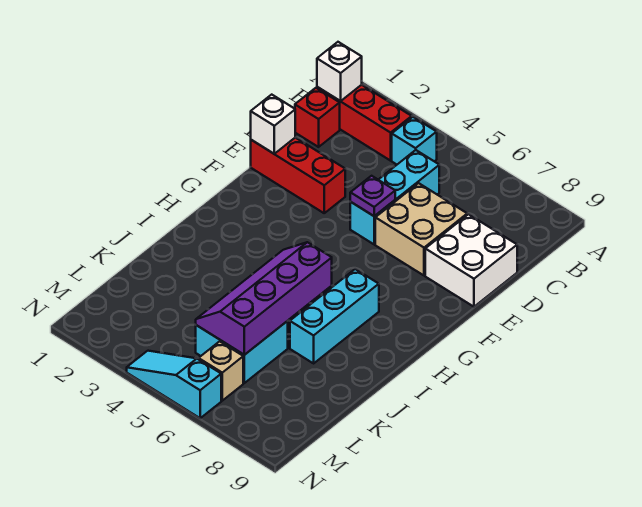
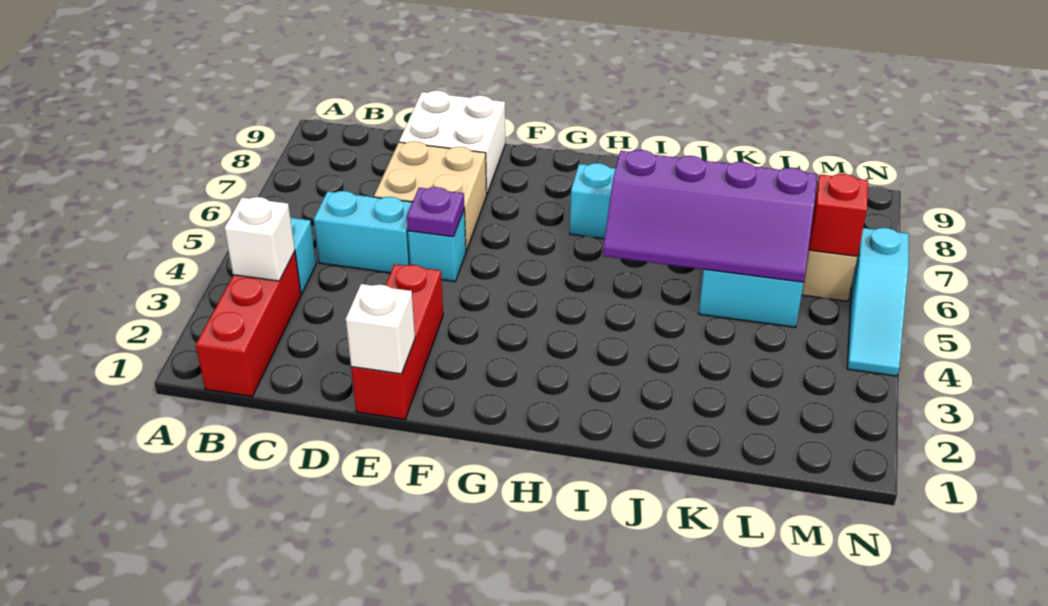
white brick B1 level 2 -> white brick B3 level 2
red brick C1 level 1 -> red brick M6 level 2

